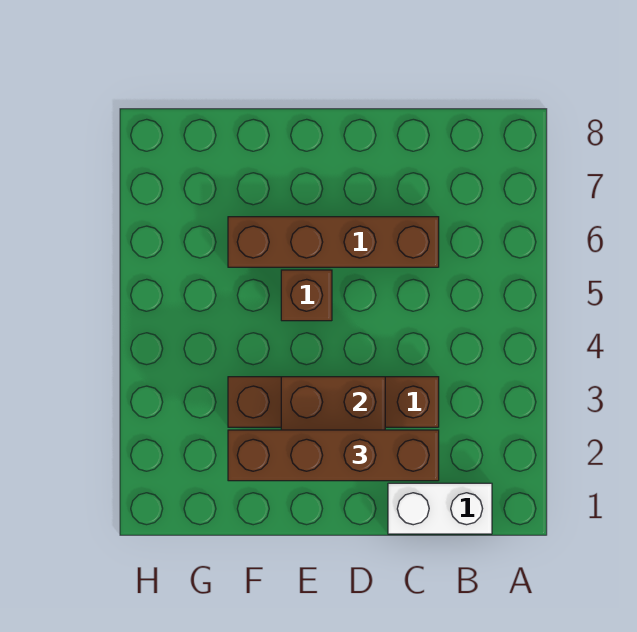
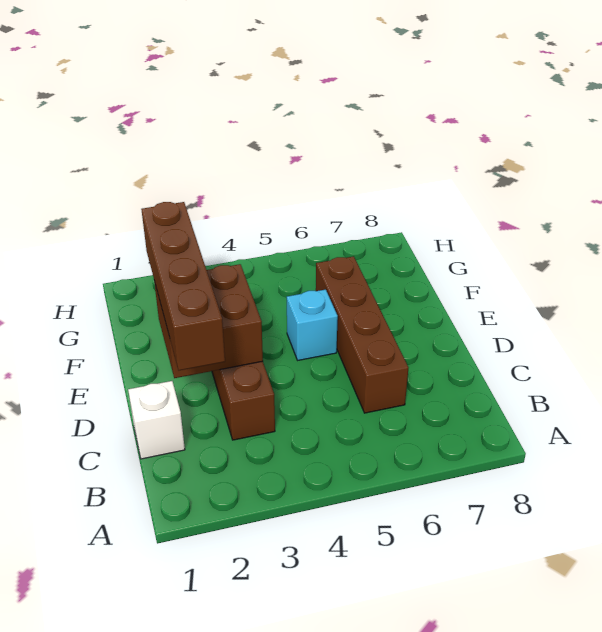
white brick B1:C1 level 1 -> white brick C1 level 1
brown brick E5 level 1 -> cyan brick E5 level 1

